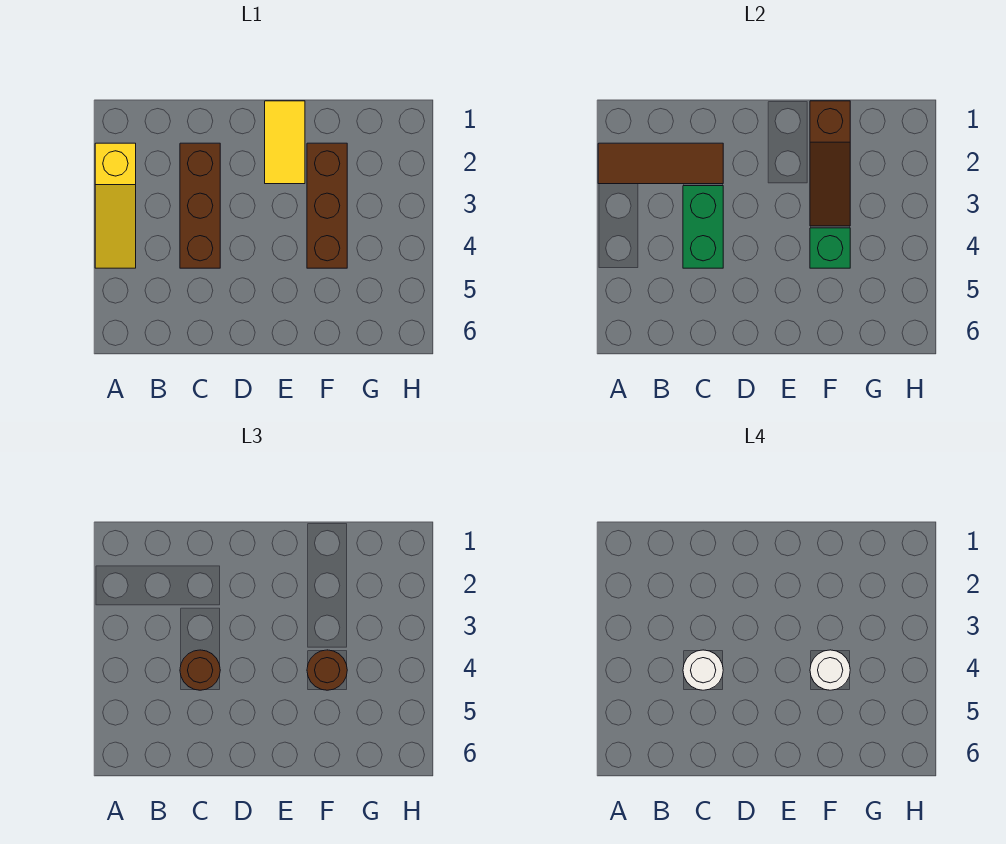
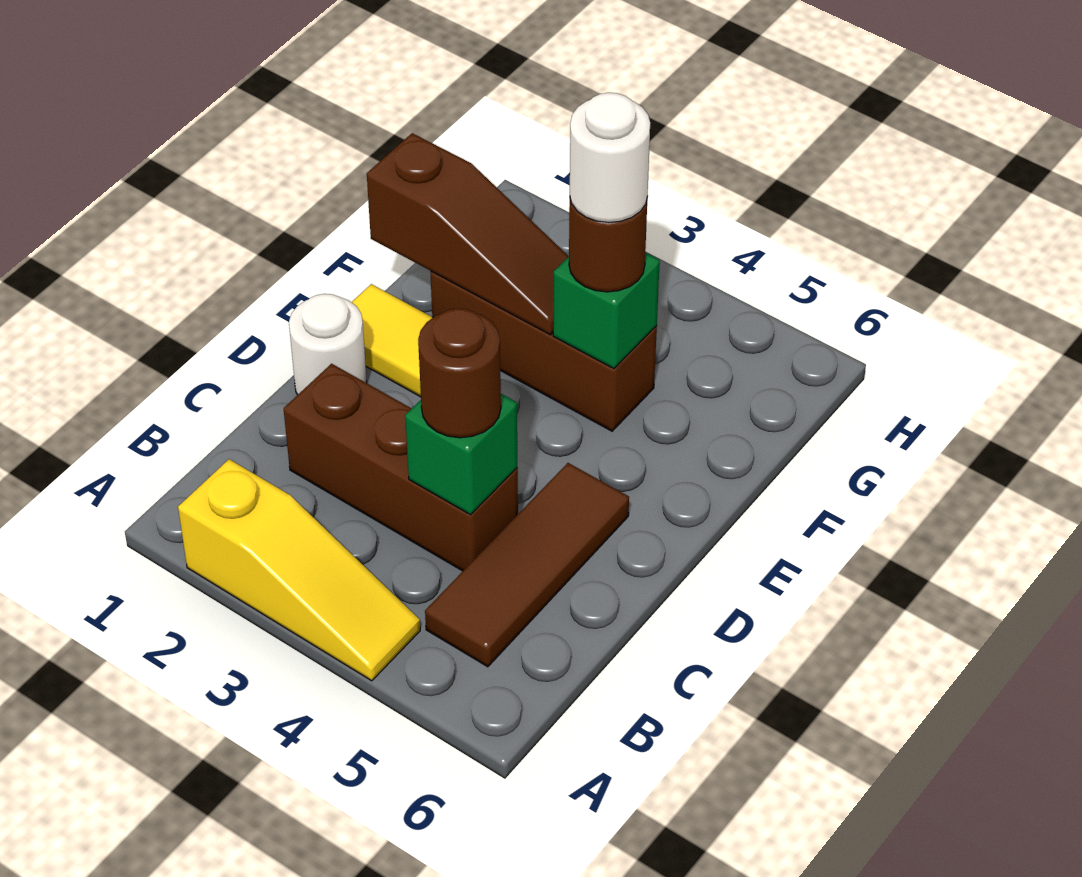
brown tile A2:C2 level 2 -> brown tile B5:D5 level 1
green brick C3:C4 level 2 -> green brick C4 level 2
white round brick C4 level 4 -> white round brick D1 level 1

